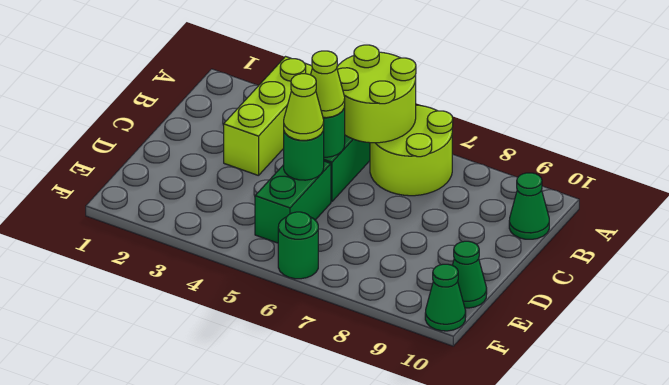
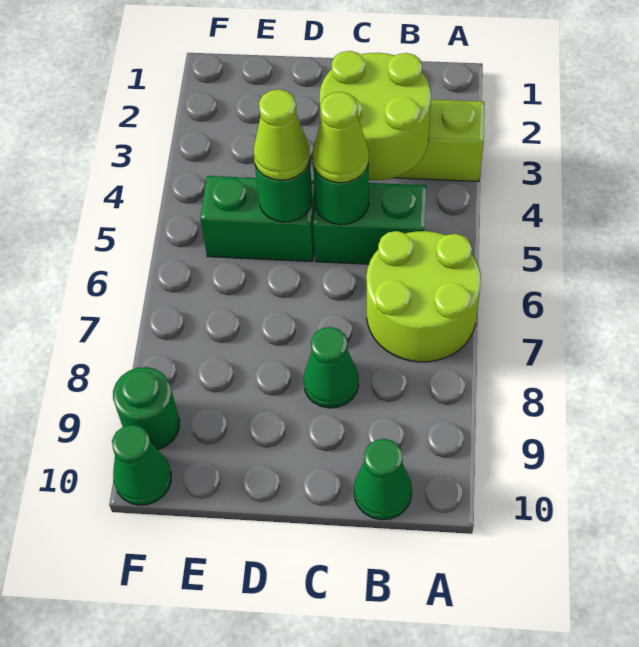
lime round brick A5:B6 level 2 -> lime round brick B3:C4 level 2
green cone E10 level 1 -> green cone C8 level 1
green round brick F6 level 1 -> green round brick F9 level 1

